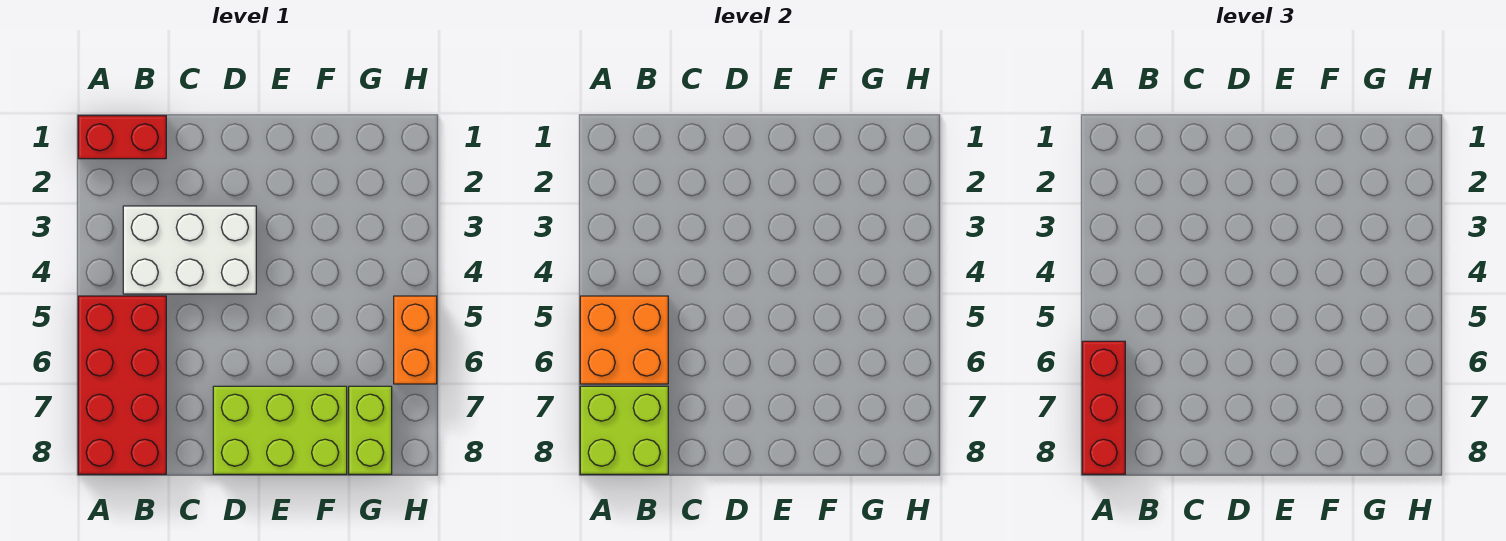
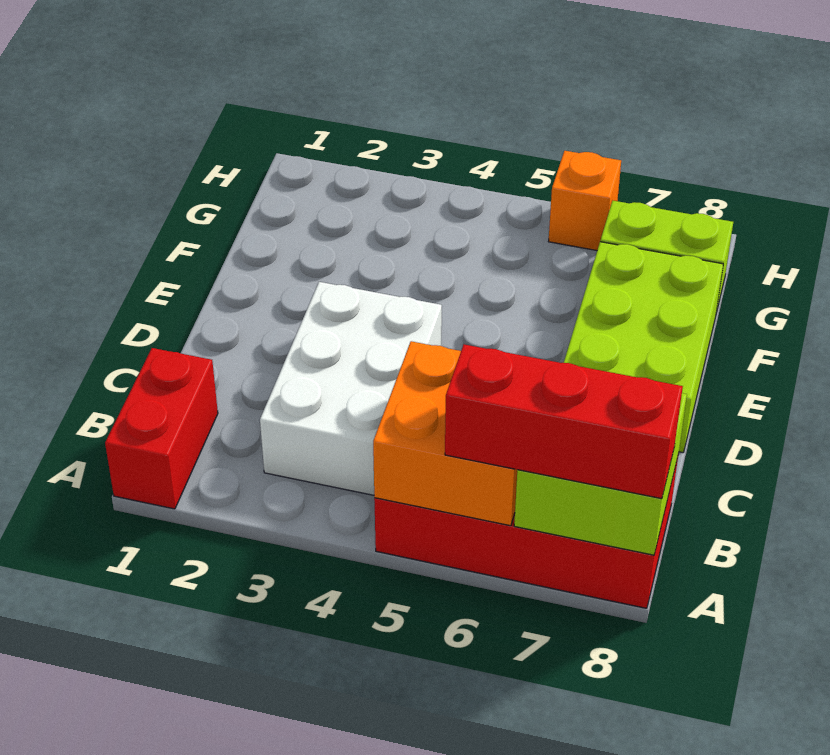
orange brick H5:H6 level 1 -> orange brick H6 level 1

